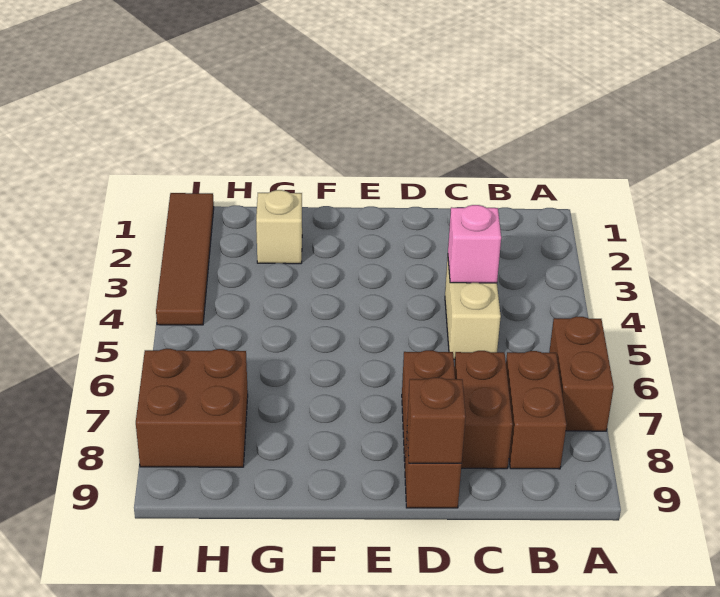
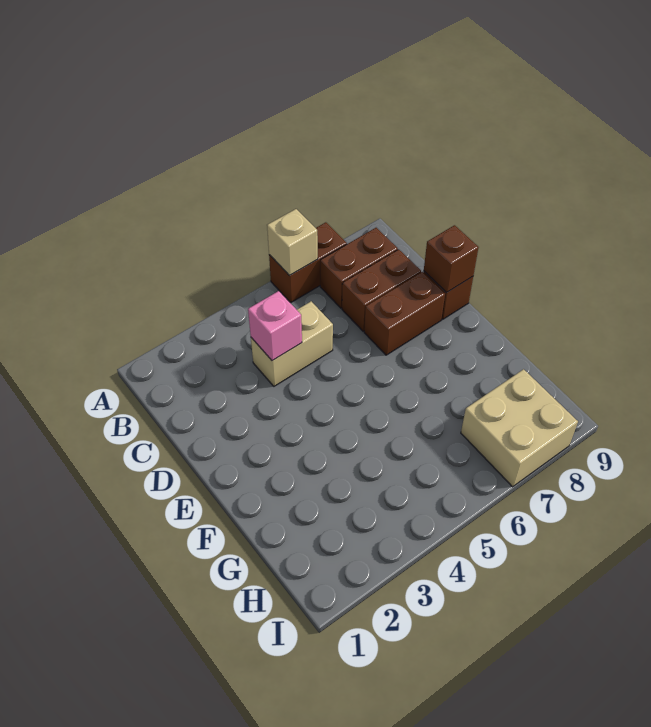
tan brick G2 level 1 -> tan brick A6 level 2
brown brick H7:I8 level 1 -> tan brick H7:I8 level 1
brown tile I1:I4 level 1 -> none

